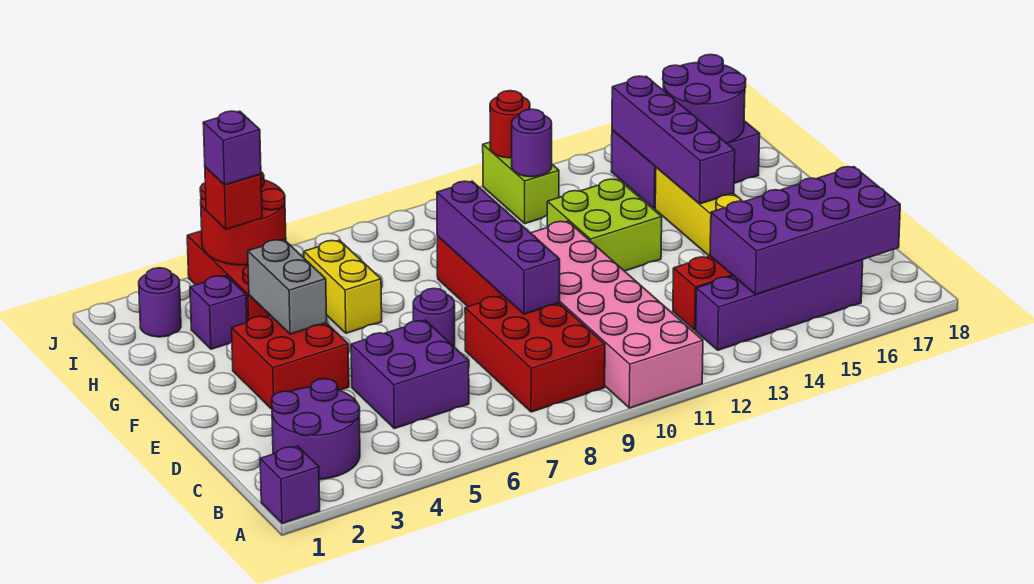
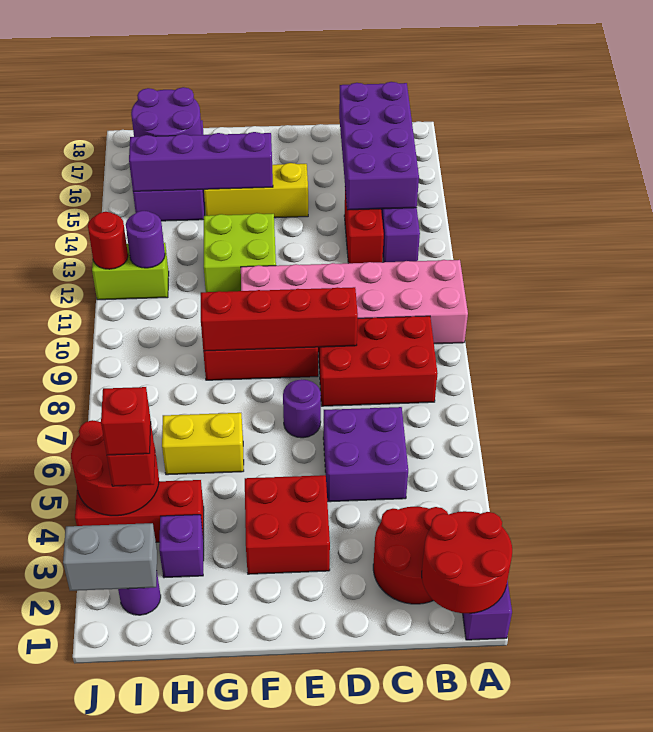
none -> red round brick A1:B2 level 2
purple round brick B2:C3 level 1 -> red round brick B2:C3 level 1
purple brick D9:G9 level 2 -> red brick D9:G9 level 2
grey brick F4:G4 level 2 -> grey brick I2:J2 level 2
purple brick I4 level 4 -> red brick I4 level 4

